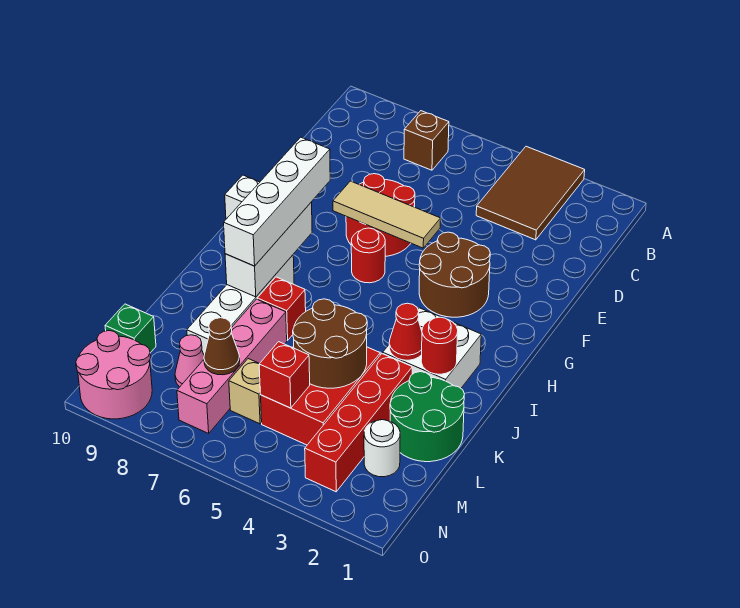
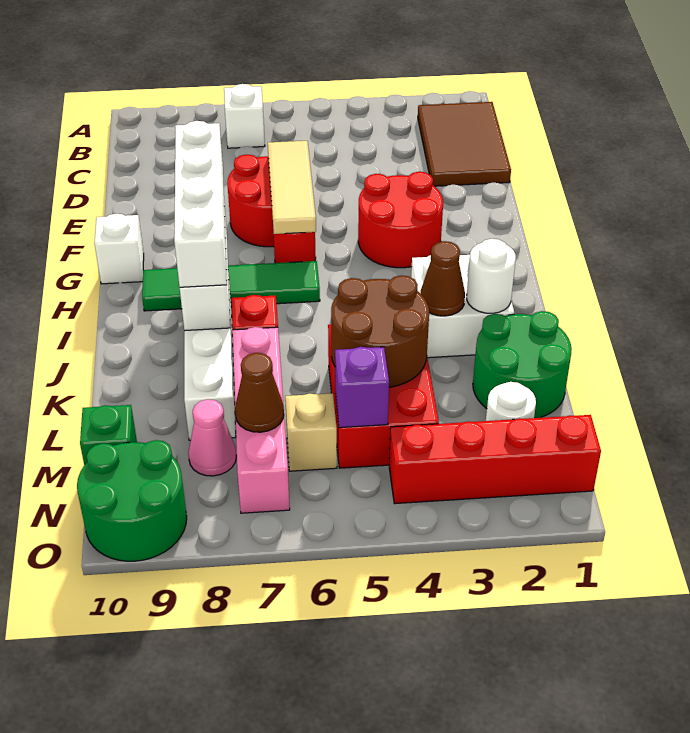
brown tile A3:C4 level 1 -> brown tile B1:D2 level 1
brown brick B7 level 1 -> white brick B7 level 1
brown round brick F3:G4 level 1 -> red round brick F3:G4 level 1
tan tile F5:F7 level 2 -> tan tile E6:G6 level 2
none -> green tile H6:H9 level 1
red round brick J2 level 2 -> white round brick J2 level 2
red cone J3 level 2 -> brown cone J3 level 2
red brick K3:N3 level 1 -> red brick N1:N4 level 1
red brick M5 level 2 -> purple brick M5 level 2
pink round brick N9:O10 level 1 -> green round brick N9:O10 level 1

